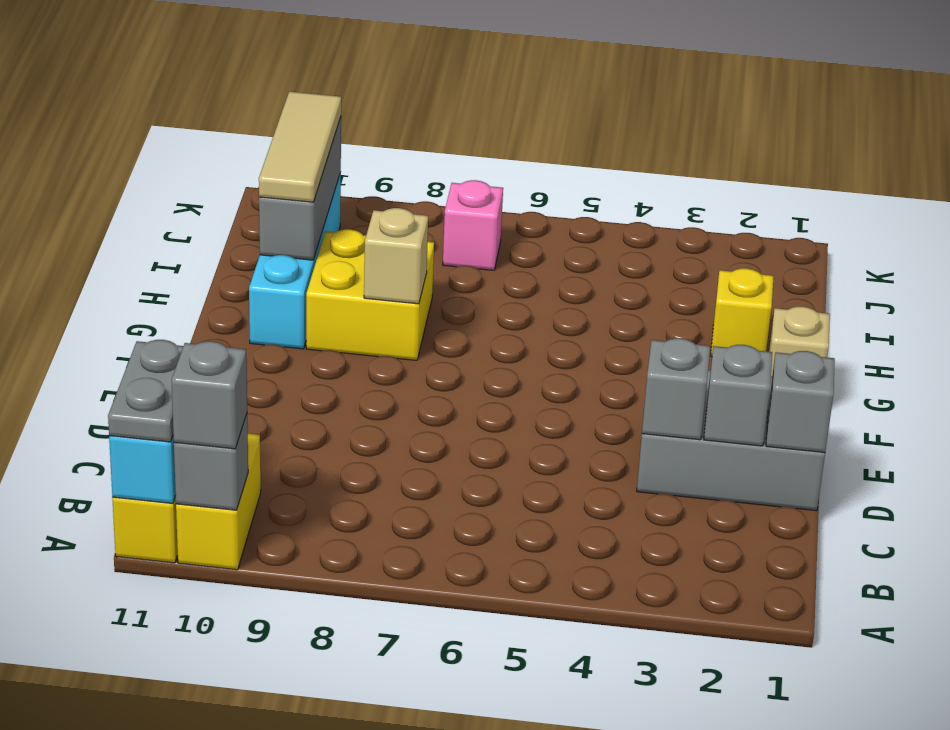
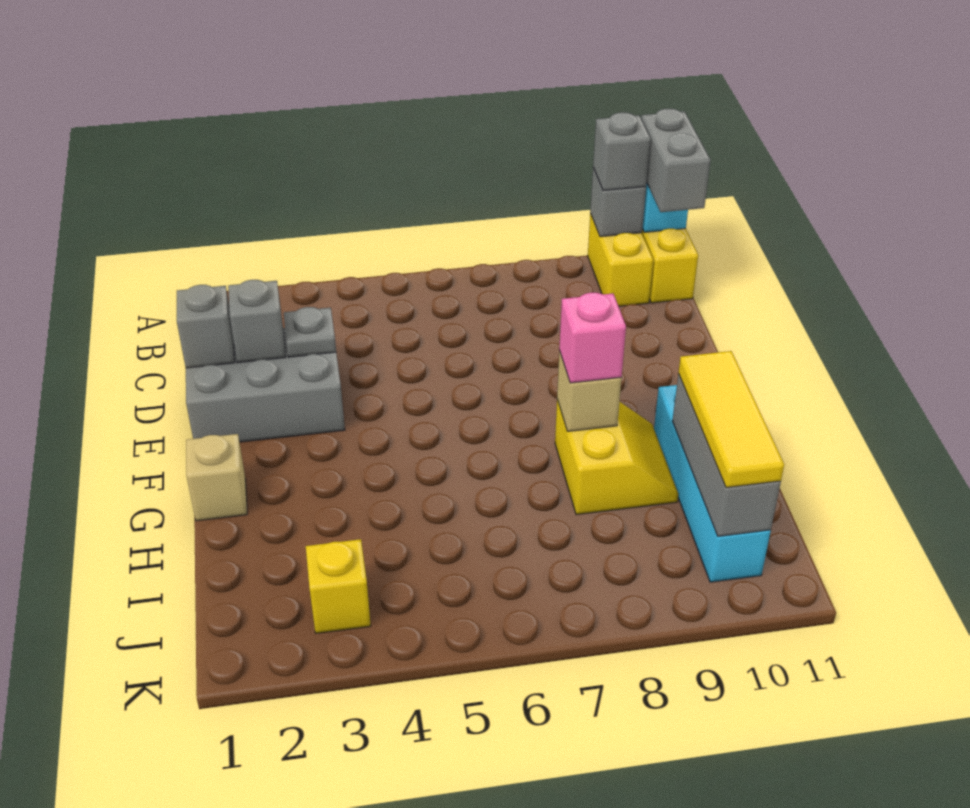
grey plate A11:B11 level 3 -> grey brick A11:B11 level 3
grey brick D3 level 2 -> grey plate D3 level 2
yellow brick G8:H9 level 1 -> yellow slope G8:H9 level 1 top 8
yellow brick H2 level 1 -> yellow brick J3 level 1
tan tile H10:J10 level 3 -> yellow tile H10:J10 level 3
pink brick J7 level 1 -> pink brick G8 level 3

